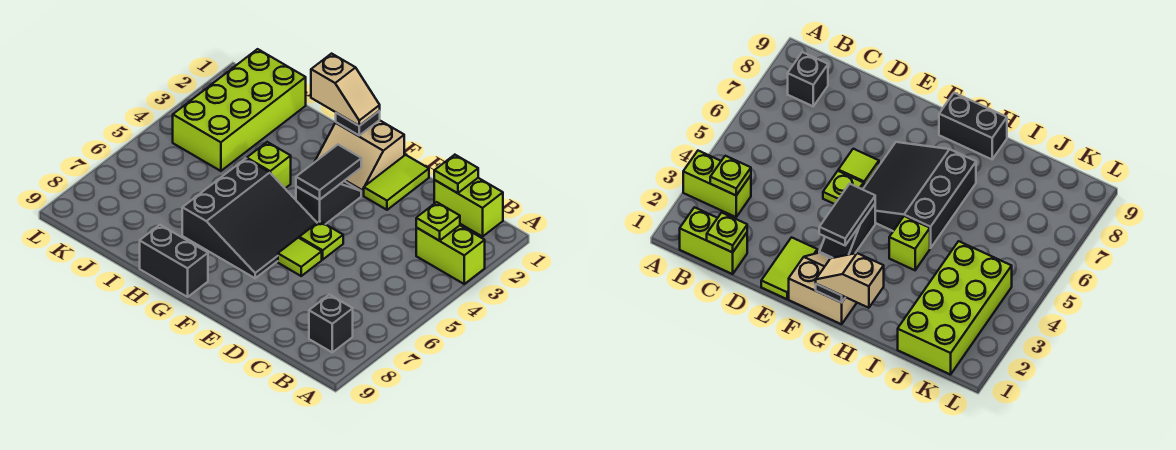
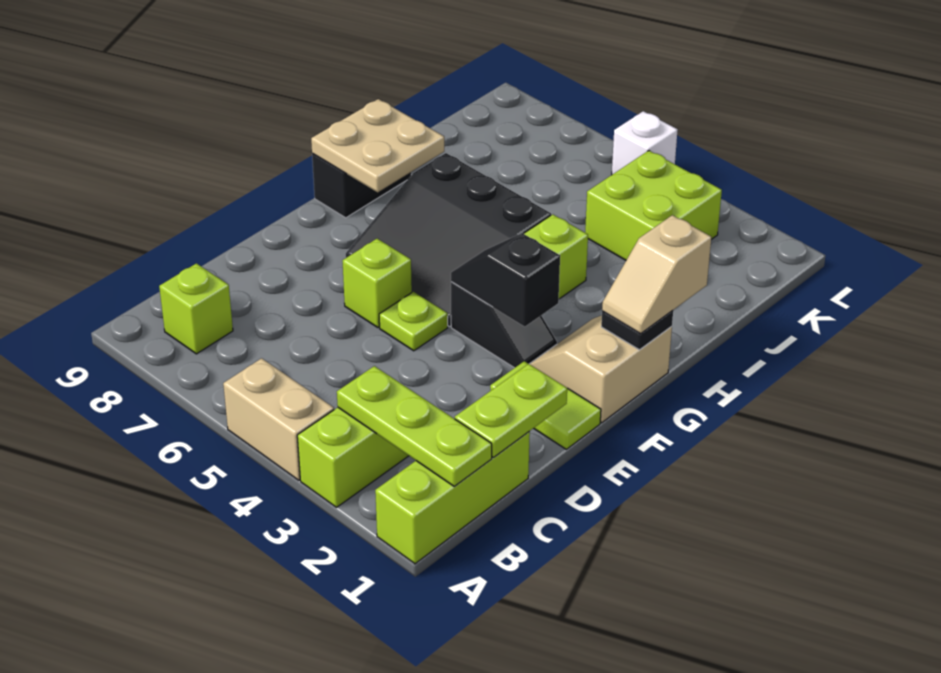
none -> tan brick A4:A5 level 1
lime brick B1:C1 level 1 -> lime brick A1:C1 level 1
lime plate B3 level 2 -> lime plate B1:B3 level 2
black brick B8 level 1 -> lime brick B8 level 1
lime plate C1 level 2 -> lime plate C1:D1 level 2
lime tile E6 level 1 -> lime brick E6 level 1
black tile F3:F4 level 2 -> black slope F3:F4 level 2 top 3
none -> tan plate G8:H9 level 2
lime brick J1:K4 level 1 -> lime brick J3:K4 level 1
none -> white brick L5 level 1

